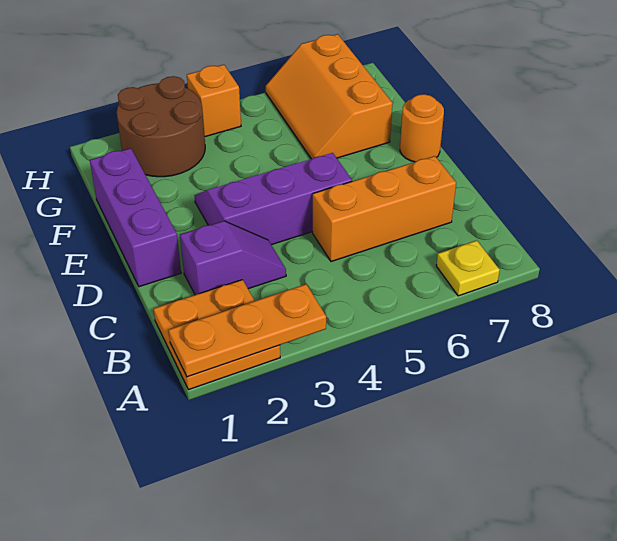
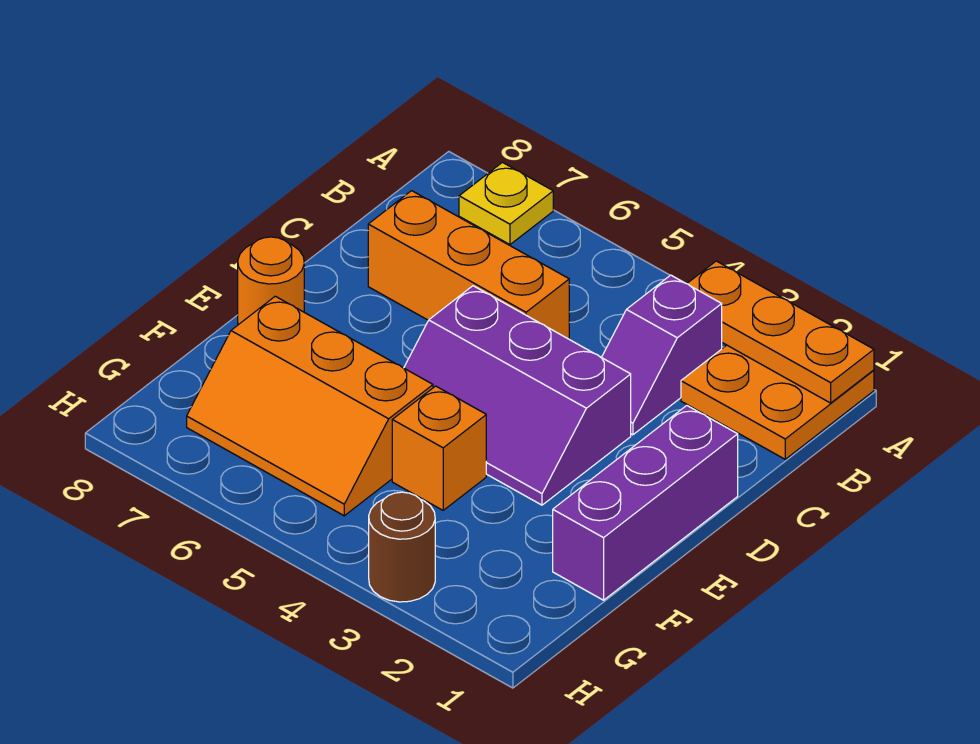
purple slope C2:C3 level 1 top 2 -> purple slope B3:C3 level 1 top B
orange slope F6:H7 level 1 top 7 -> orange slope F5:G7 level 1 top F
brown round brick G2:H3 level 1 -> brown round brick H3 level 1
orange brick H4 level 1 -> orange brick F4 level 1

